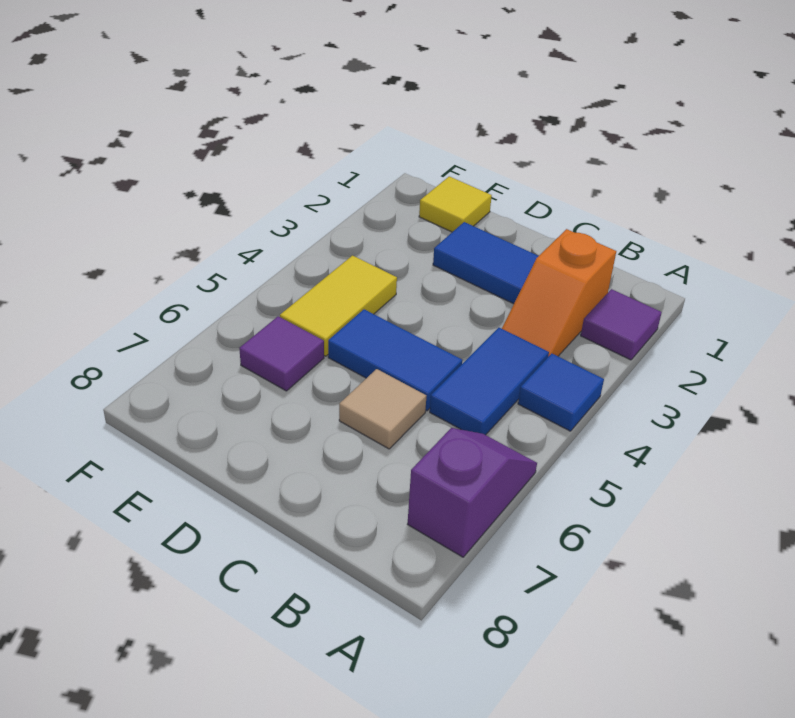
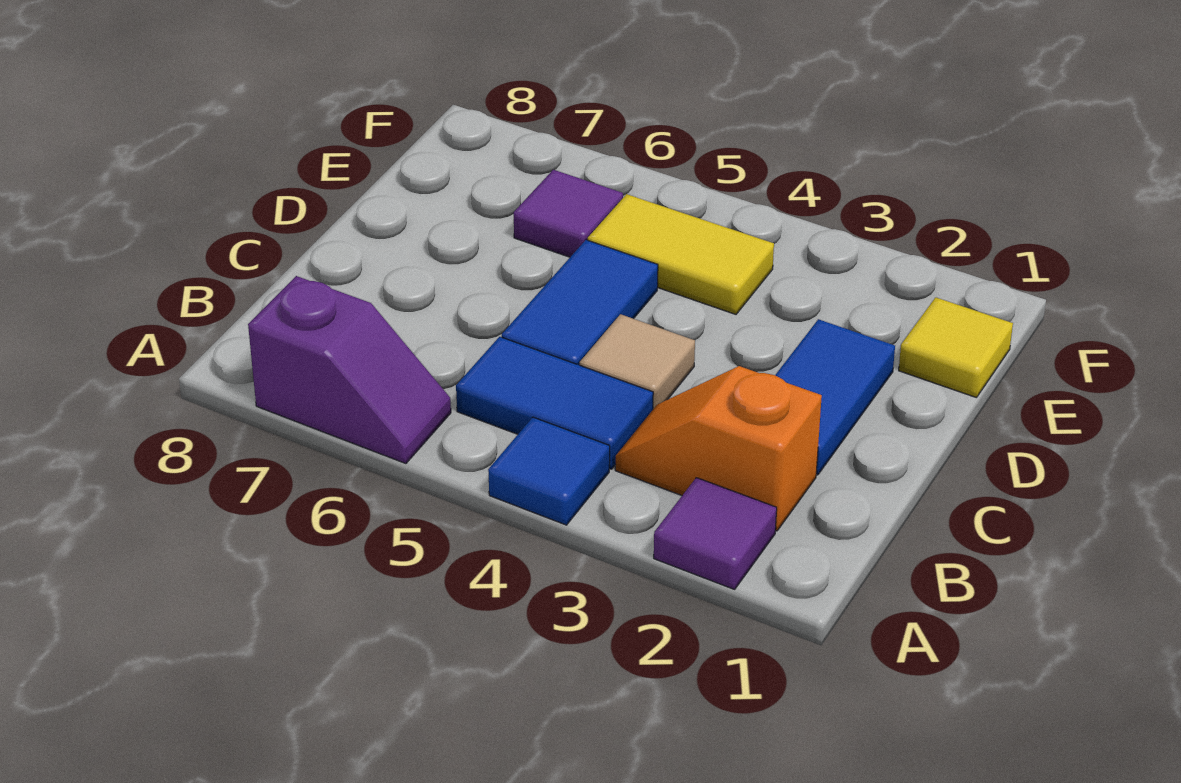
tan tile C6 level 1 -> tan tile C4 level 1

